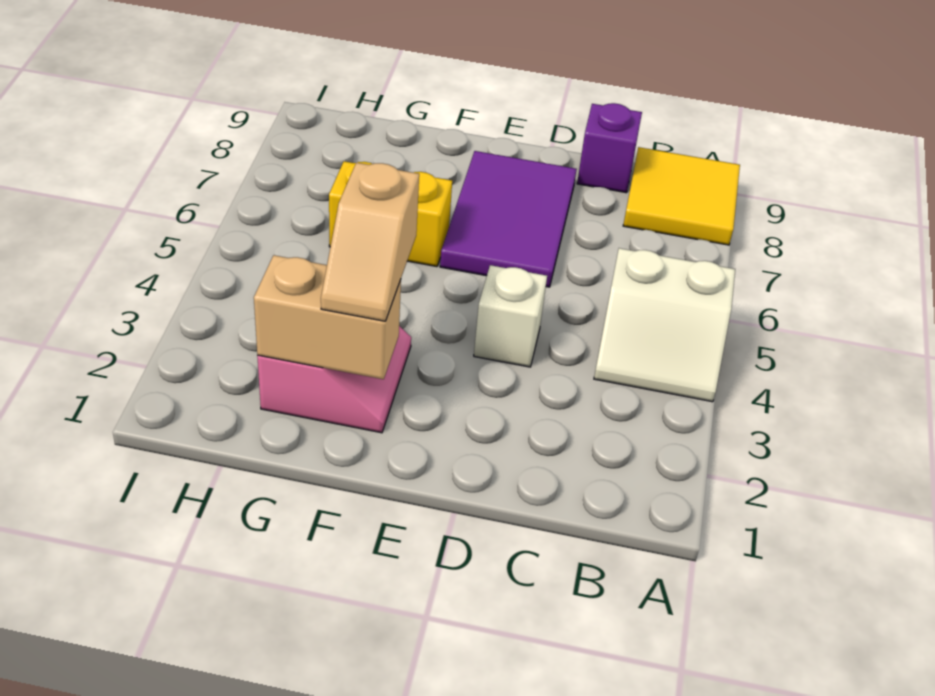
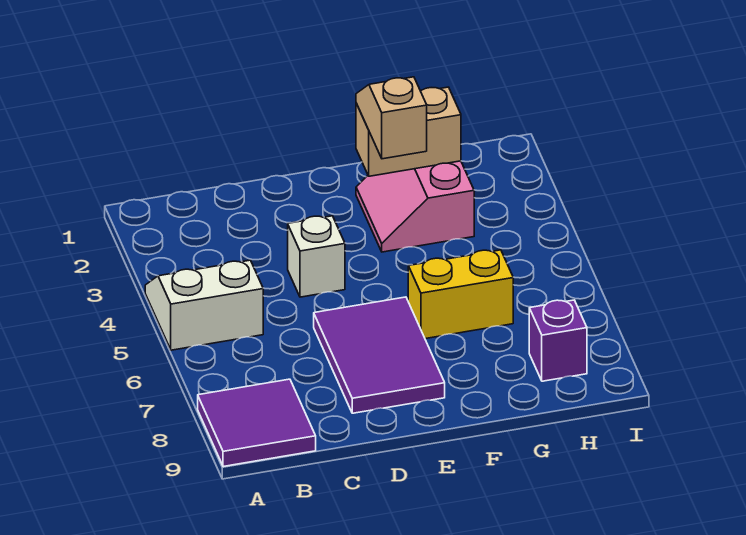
yellow tile A8:B9 level 1 -> purple tile A8:B9 level 1
purple brick C9 level 1 -> purple brick H8 level 1

